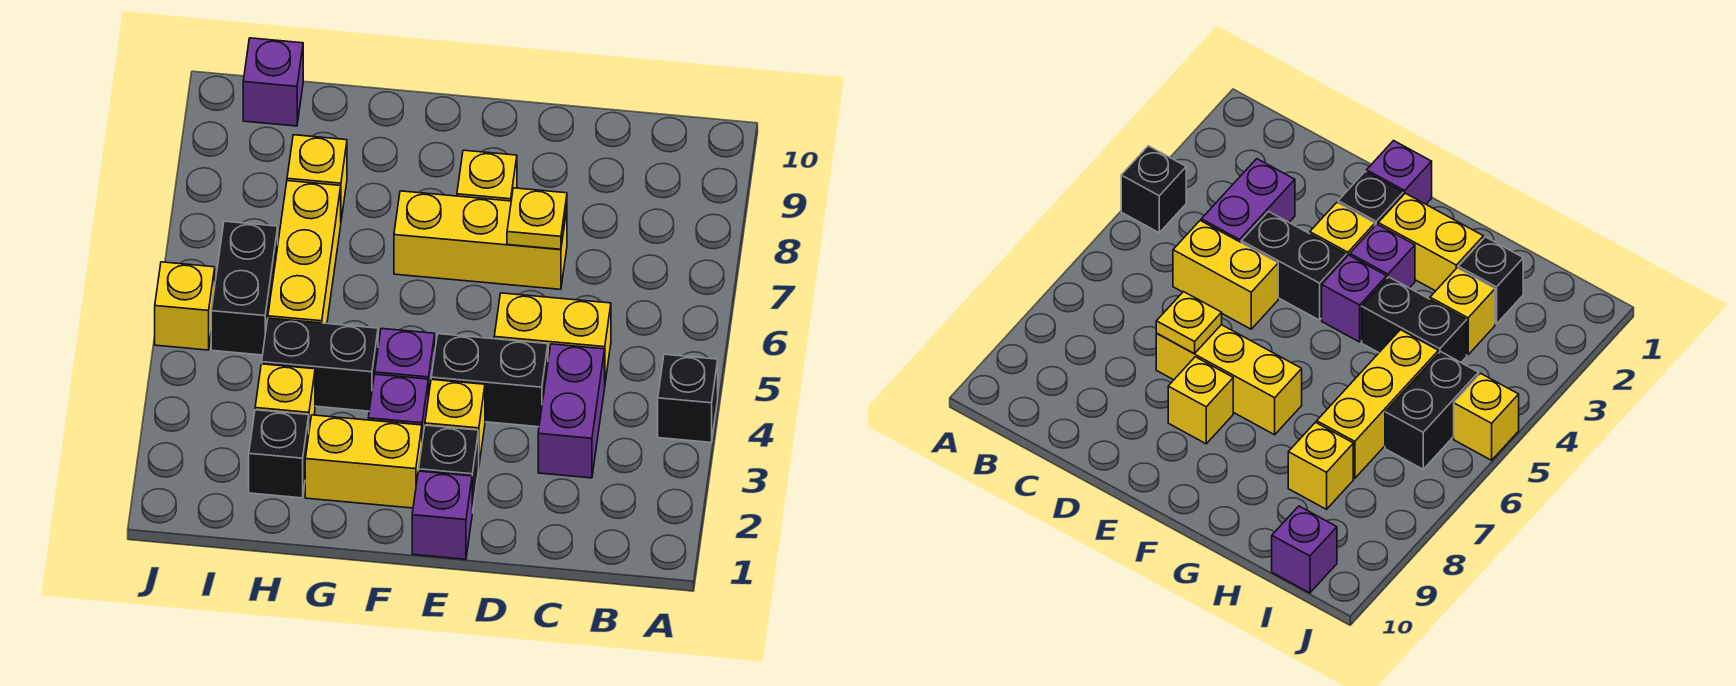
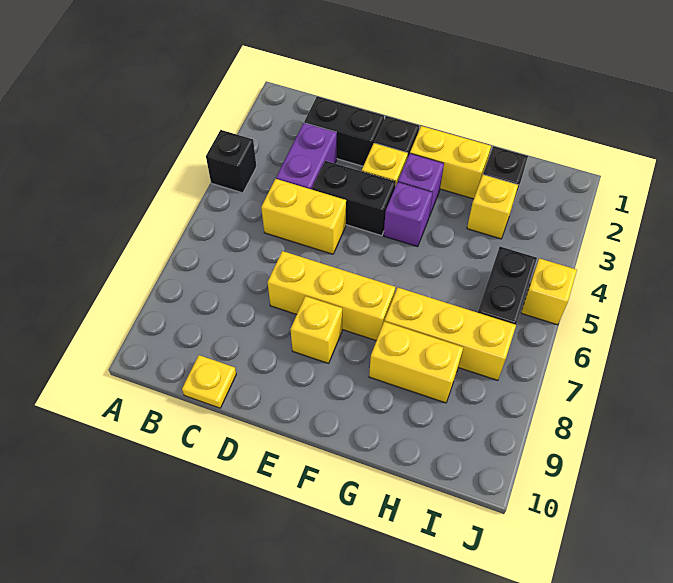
yellow plate D7 level 2 -> yellow plate C10 level 1
purple brick E1 level 1 -> none
black brick G4:H4 level 1 -> black brick C2:D2 level 1
yellow brick H5:H7 level 1 -> yellow brick G7:I7 level 1
yellow brick H8 level 1 -> yellow brick G8:H8 level 1
purple brick I10 level 1 -> none

